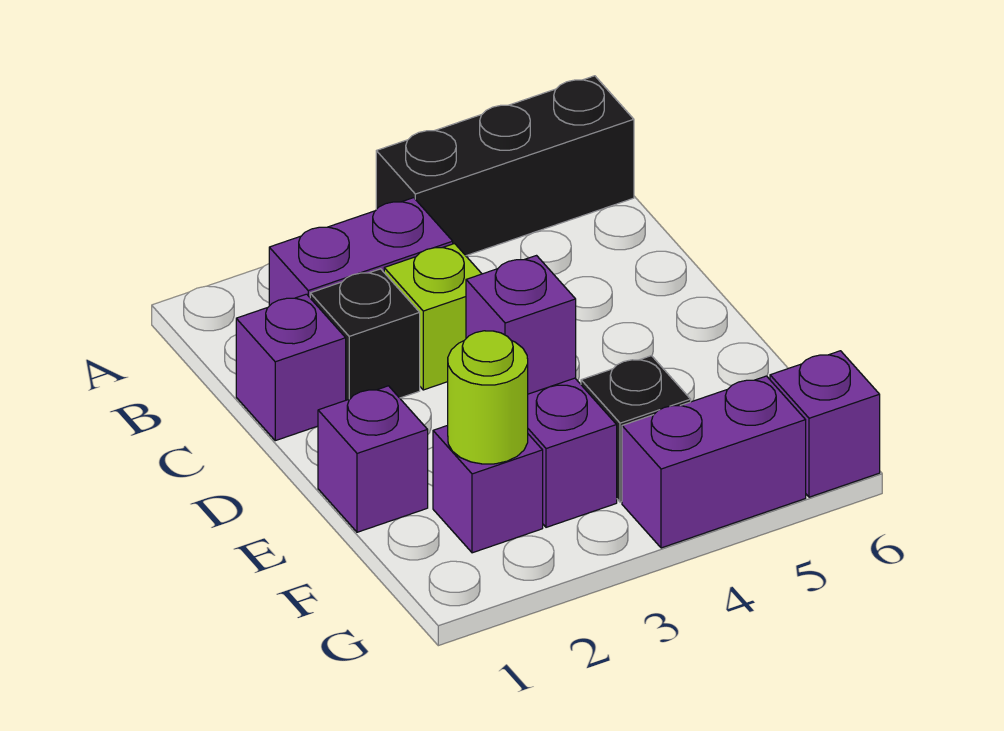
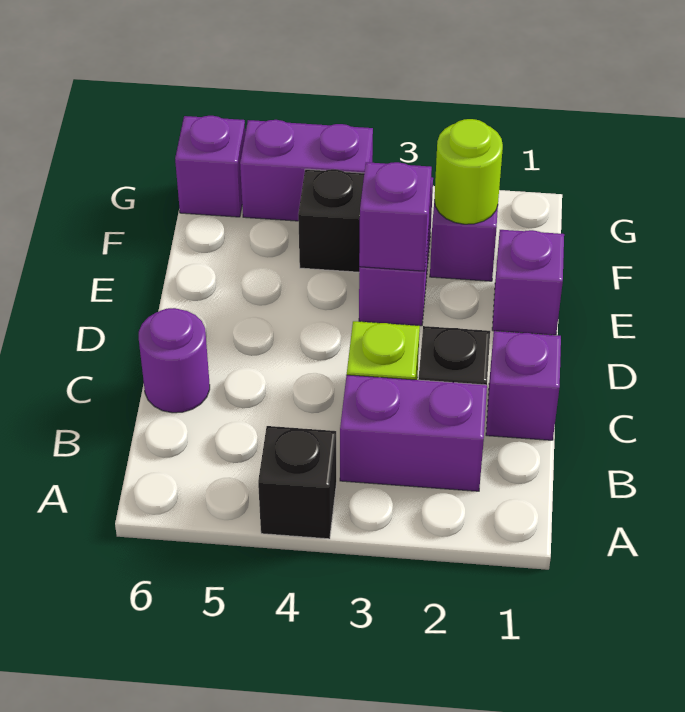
black brick A4:A6 level 1 -> black brick A4 level 1
none -> purple round brick C6 level 1

